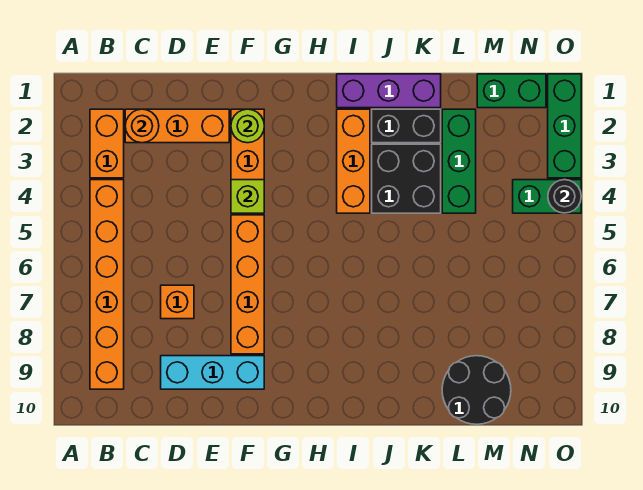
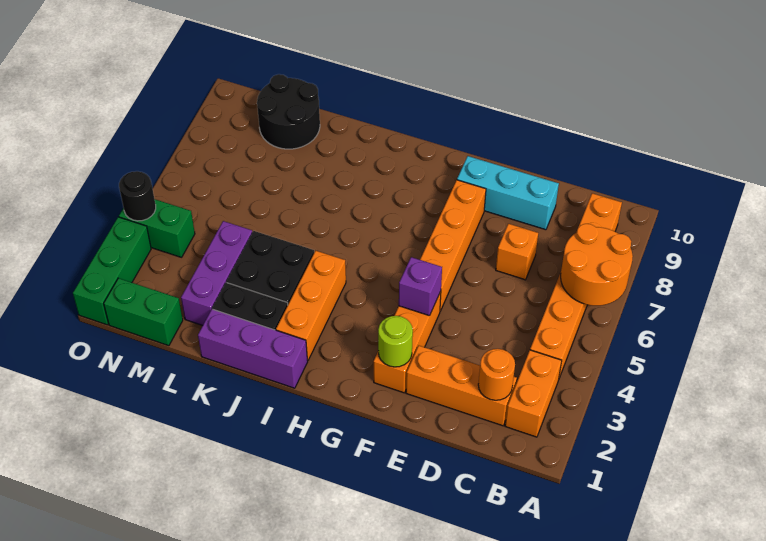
none -> orange round brick A6:B7 level 2
lime brick F4 level 2 -> purple brick F4 level 2
green brick L2:L4 level 1 -> purple brick L2:L4 level 1

